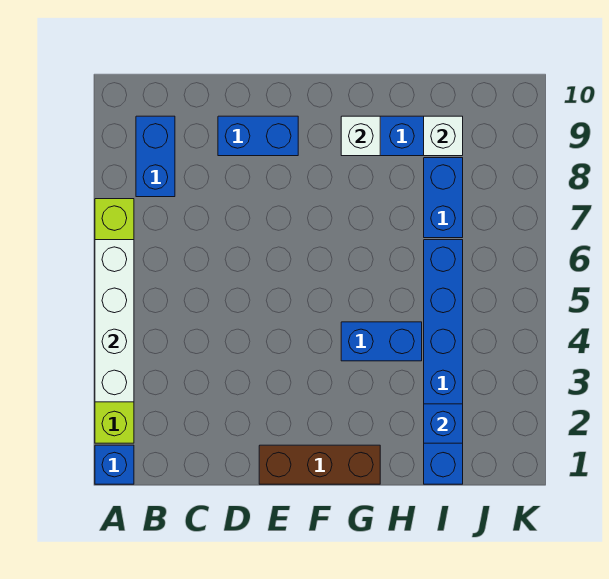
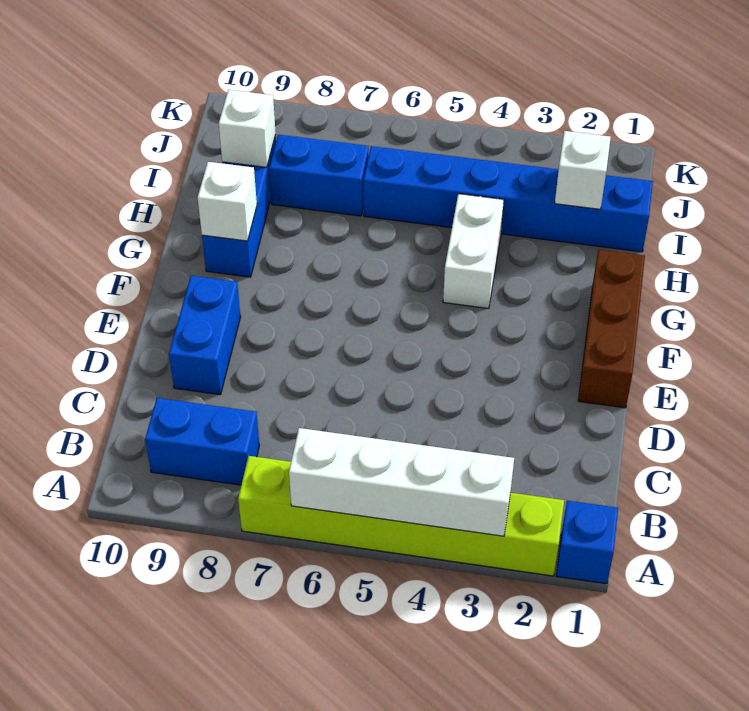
blue brick G4:H4 level 1 -> white brick G4:H4 level 1
blue brick I2 level 2 -> white brick I2 level 2

